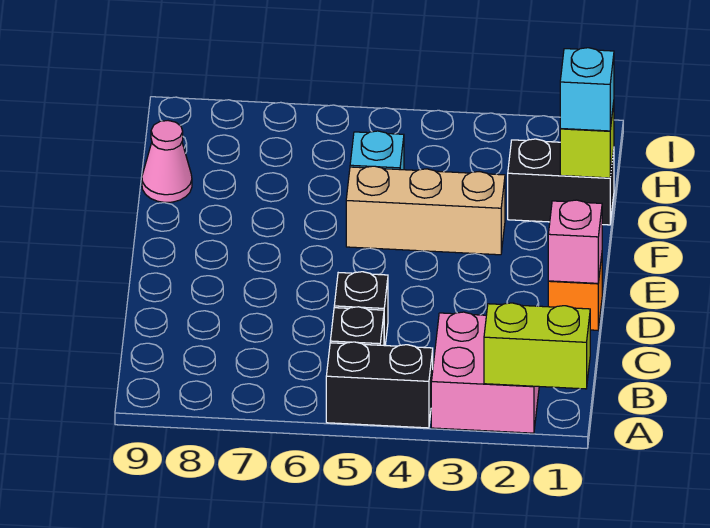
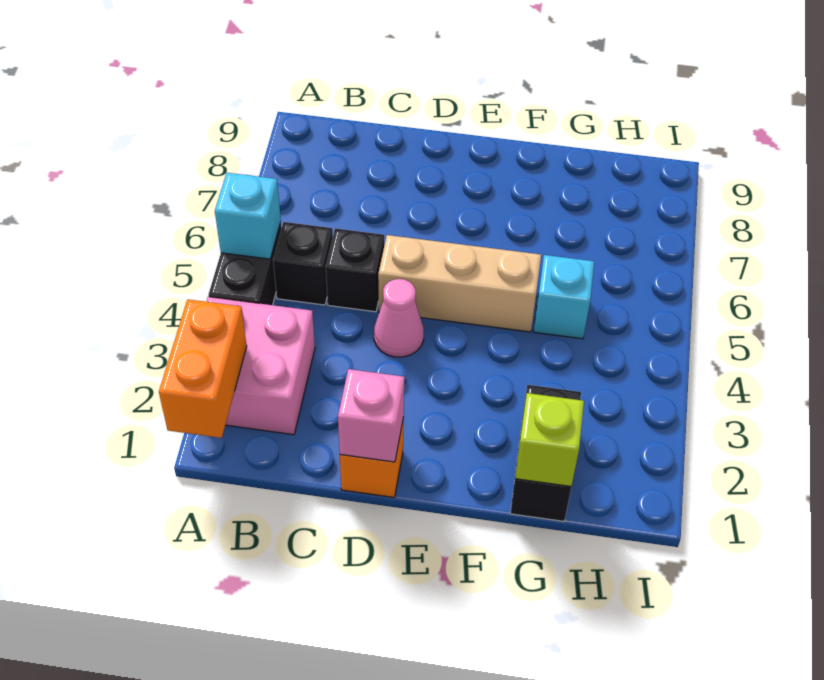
lime brick A1:A2 level 2 -> orange brick A1:A2 level 2
tan brick F3:F5 level 1 -> tan brick D5:F5 level 1
cyan brick G1 level 3 -> cyan brick A5 level 2
pink cone G9 level 1 -> pink cone D4 level 1

